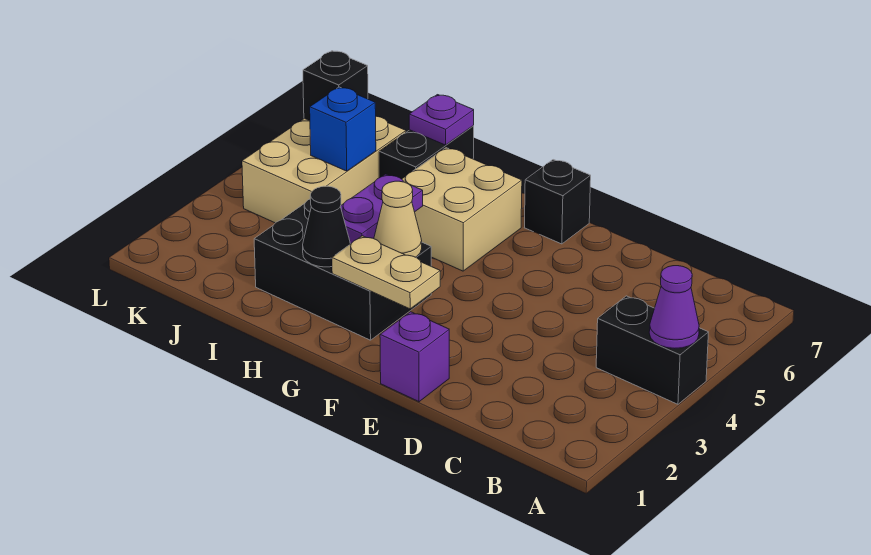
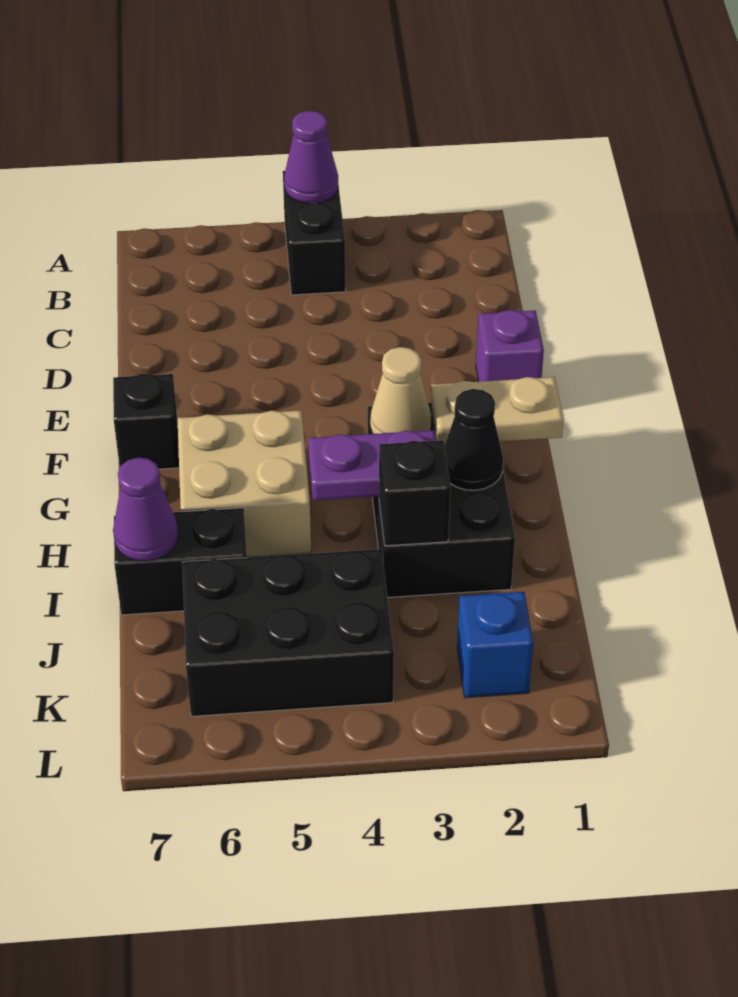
tan plate F2:G2 level 2 -> tan plate G1:G2 level 2
purple plate I7 level 2 -> purple cone I7 level 2
tan brick J4:K6 level 1 -> black brick J4:K6 level 1
blue brick J5 level 2 -> blue brick K2 level 1
black brick K6 level 2 -> black brick I3 level 2

